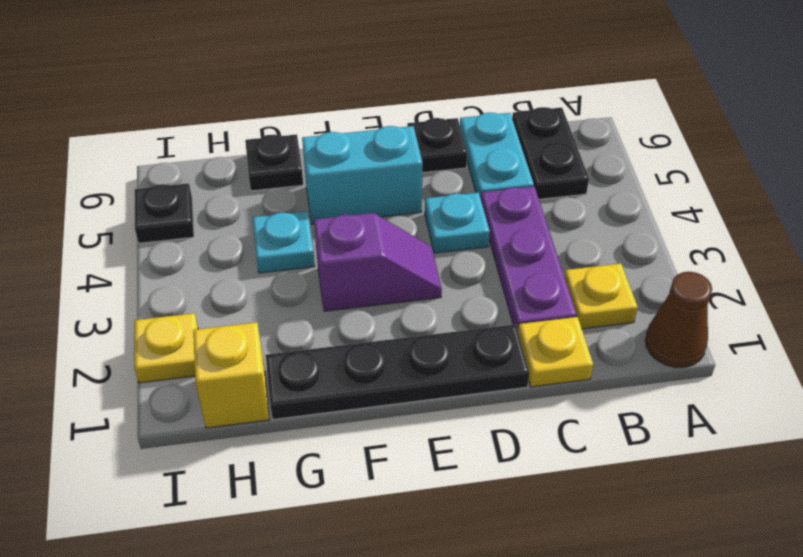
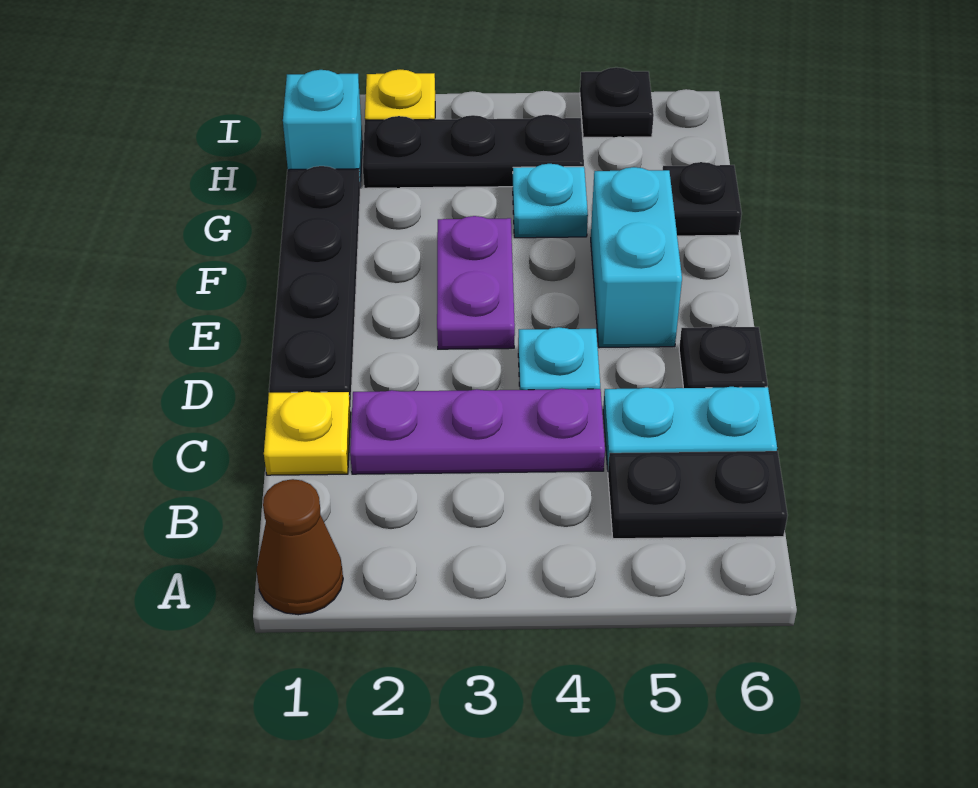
yellow plate B2 level 1 -> none
purple slope E3:F3 level 1 top F -> purple plate E3:F3 level 1
yellow brick H1 level 1 -> cyan brick H1 level 1
none -> black plate H2:H4 level 1

